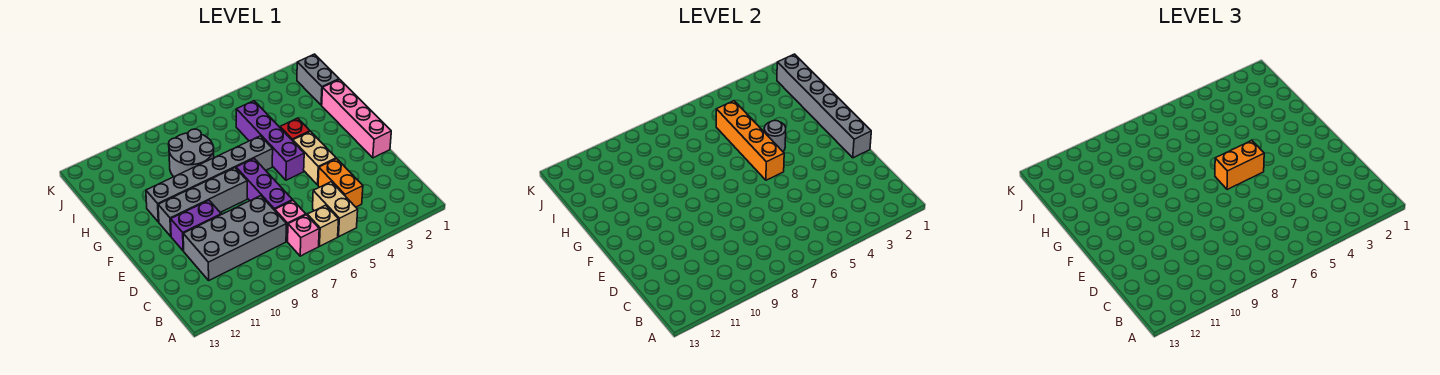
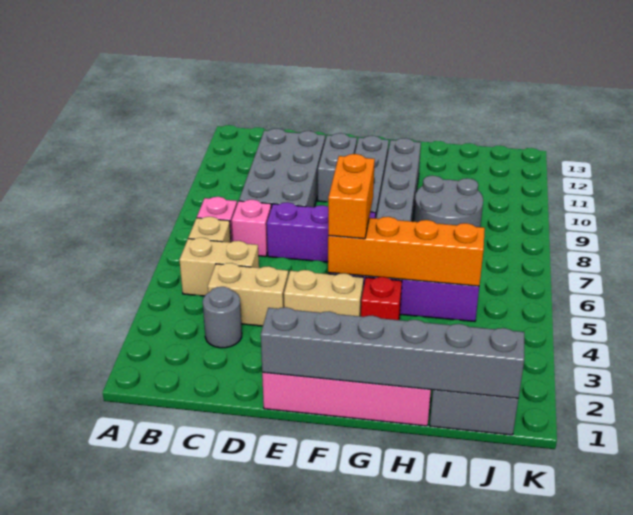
orange brick C4:D4 level 1 -> tan brick C4:D4 level 1
purple brick E10:E11 level 1 -> grey brick E10:E11 level 1
grey round brick G4 level 2 -> grey round brick C3 level 1

